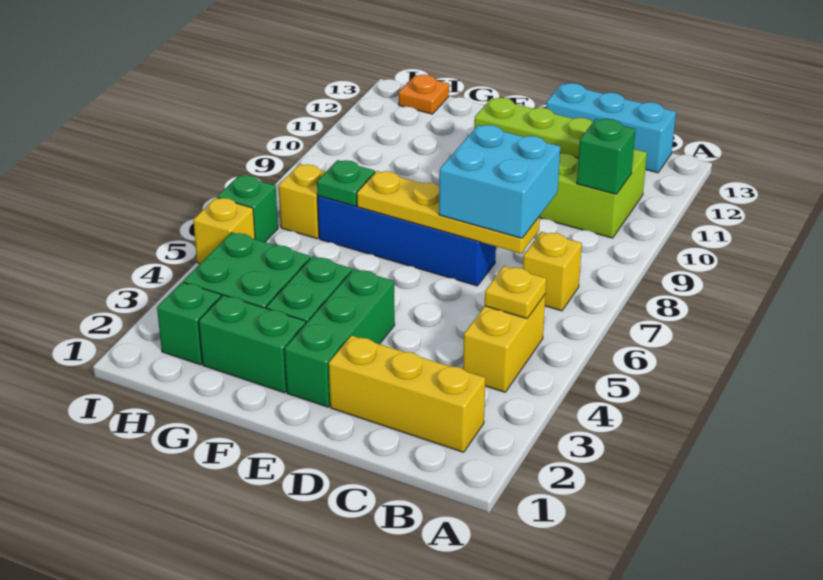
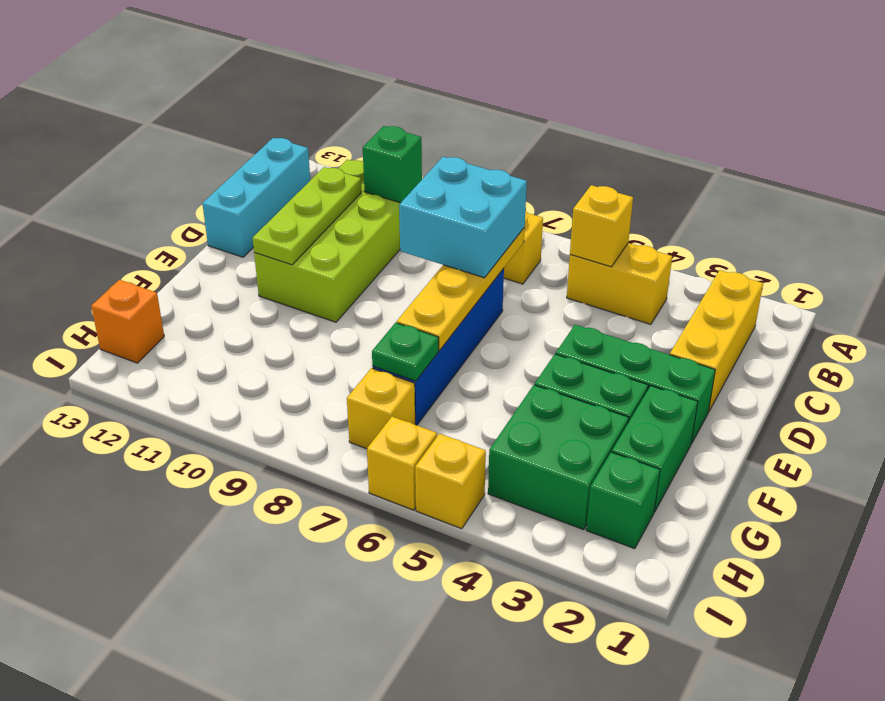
yellow plate B5 level 2 -> yellow brick B5 level 2
orange plate H13 level 1 -> orange brick H13 level 1
green brick I6 level 1 -> yellow brick I6 level 1

